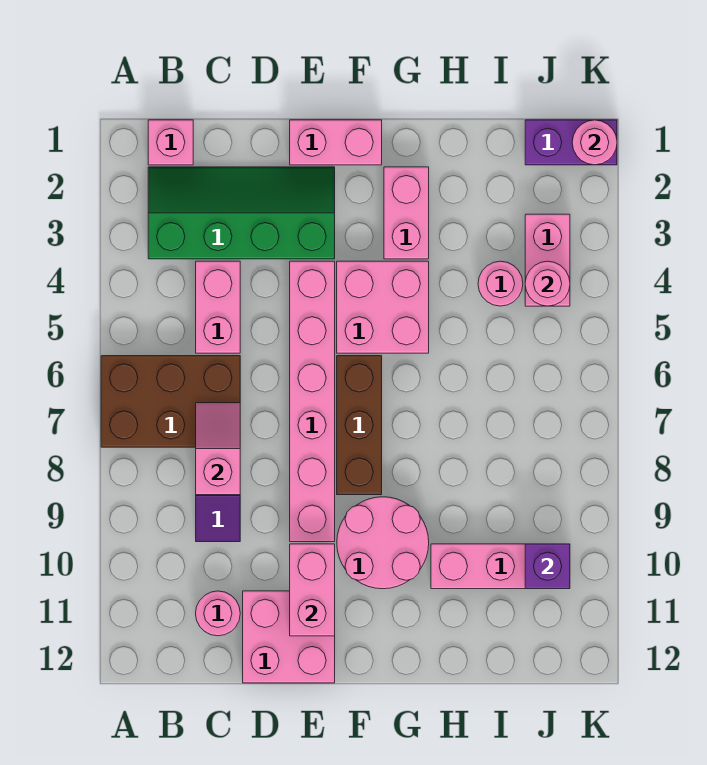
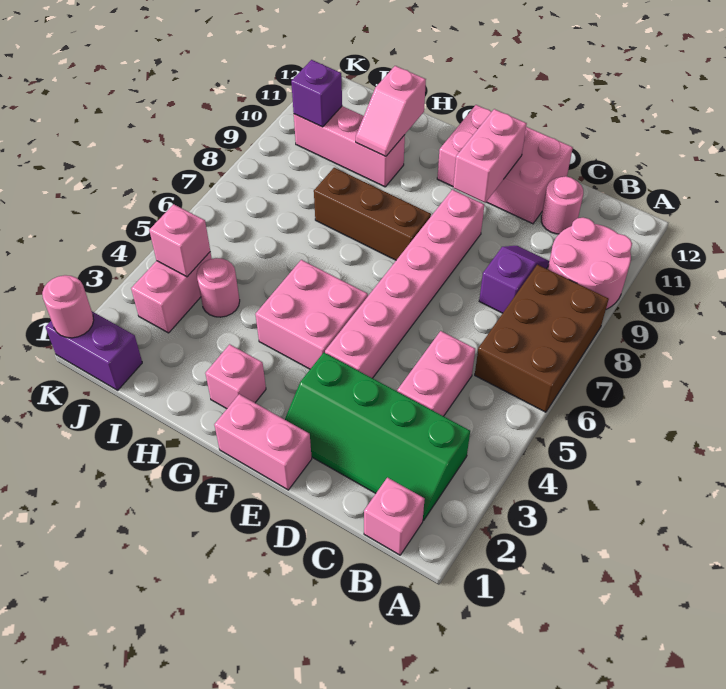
brown brick A6:C7 level 1 -> brown brick A6:B8 level 1
pink slope C7:C8 level 2 top 8 -> pink slope H10:H11 level 2 top 11
pink brick D11:E12 level 1 -> pink brick D11:F12 level 1
brown brick F6:F8 level 1 -> brown brick F8:H8 level 1
pink round brick F9:G10 level 1 -> pink round brick A9:B10 level 1
pink brick G2:G3 level 1 -> pink brick G2 level 1
pink round brick J4 level 2 -> pink brick J4 level 2

